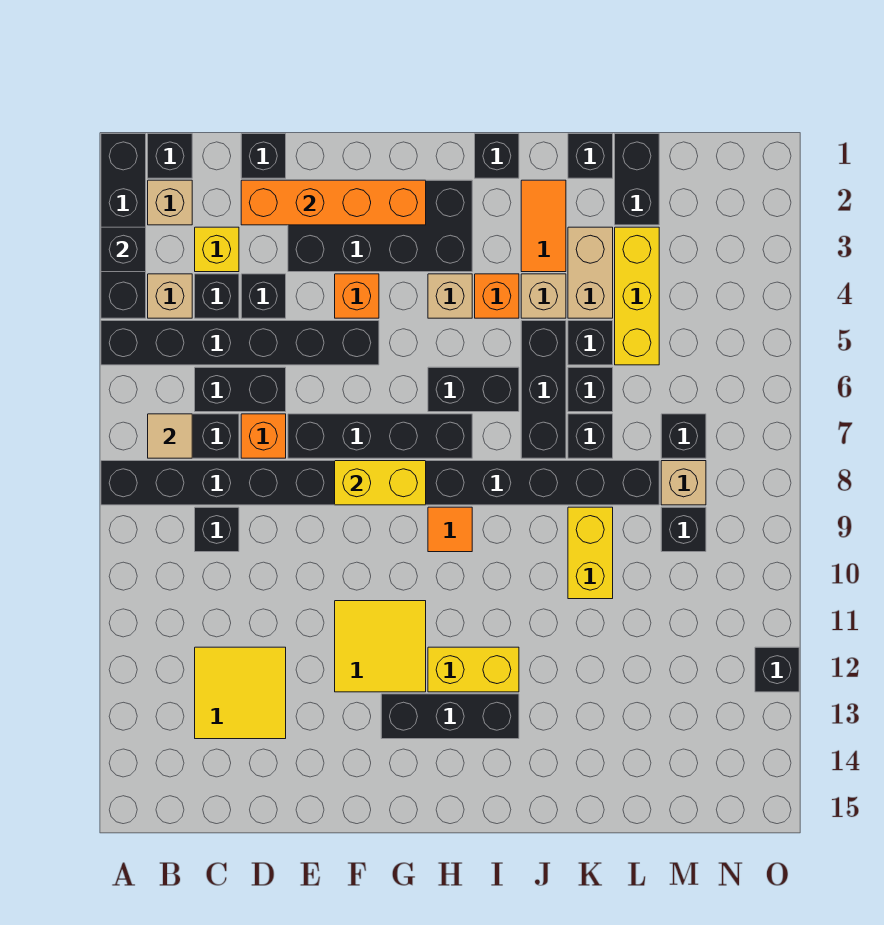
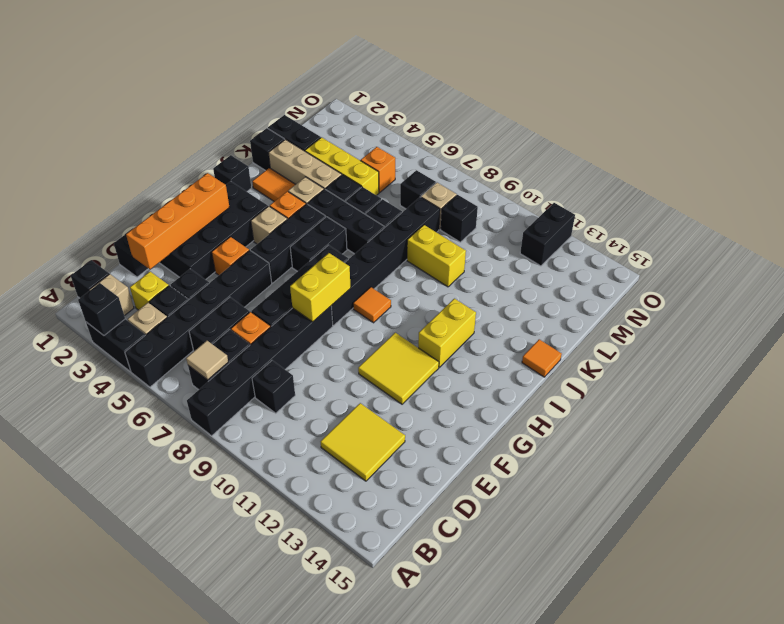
black brick A1:A4 level 1 -> black brick A3:A4 level 1
black brick G13:I13 level 1 -> black brick G5:I5 level 1
none -> orange tile J15 level 1
tan brick K3:K4 level 1 -> tan brick K2:K4 level 1
none -> orange brick M5 level 1
black brick O12 level 1 -> black brick N12:O12 level 1

